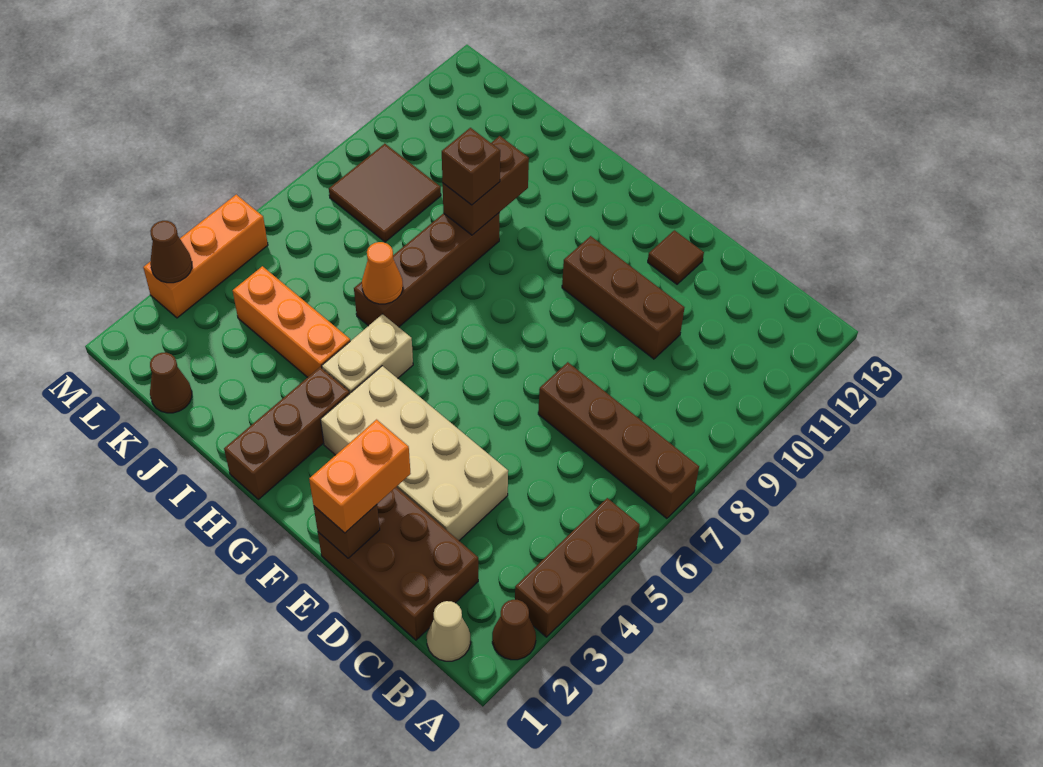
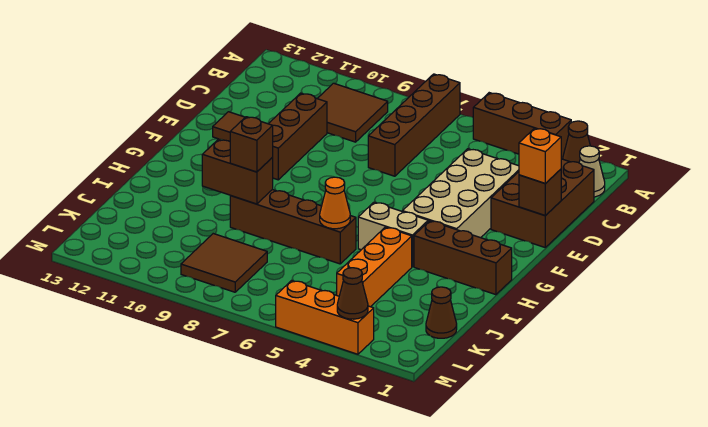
none -> brown tile B9:C10 level 1
orange brick E1:E2 level 3 -> orange brick E1 level 3

